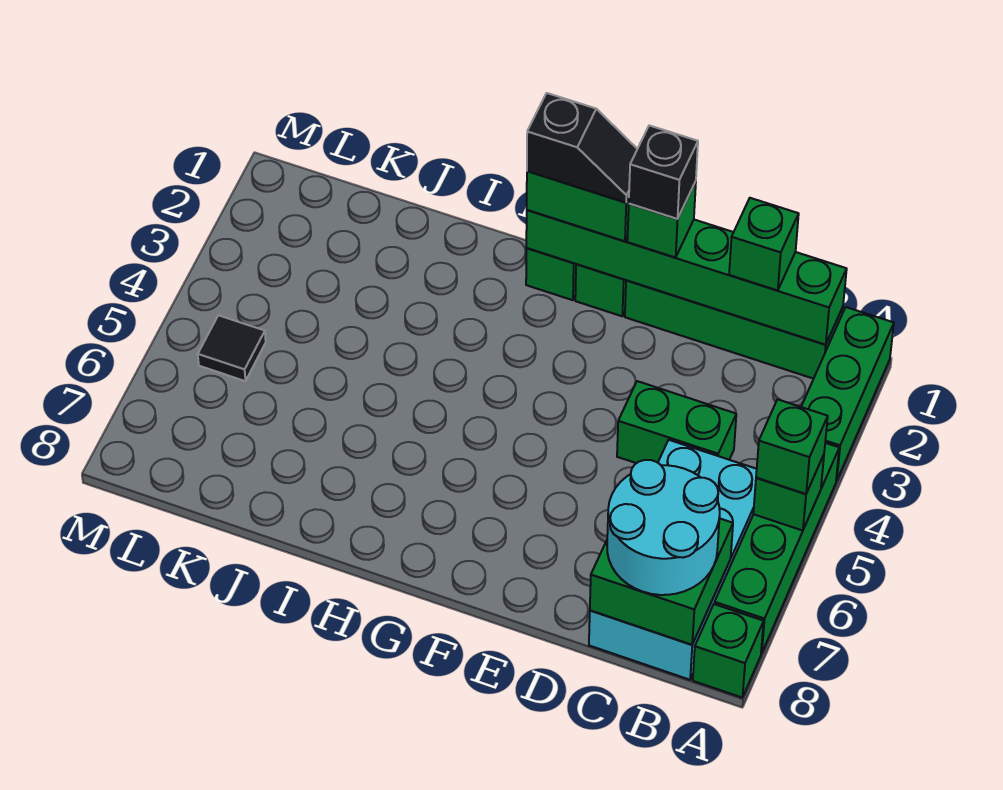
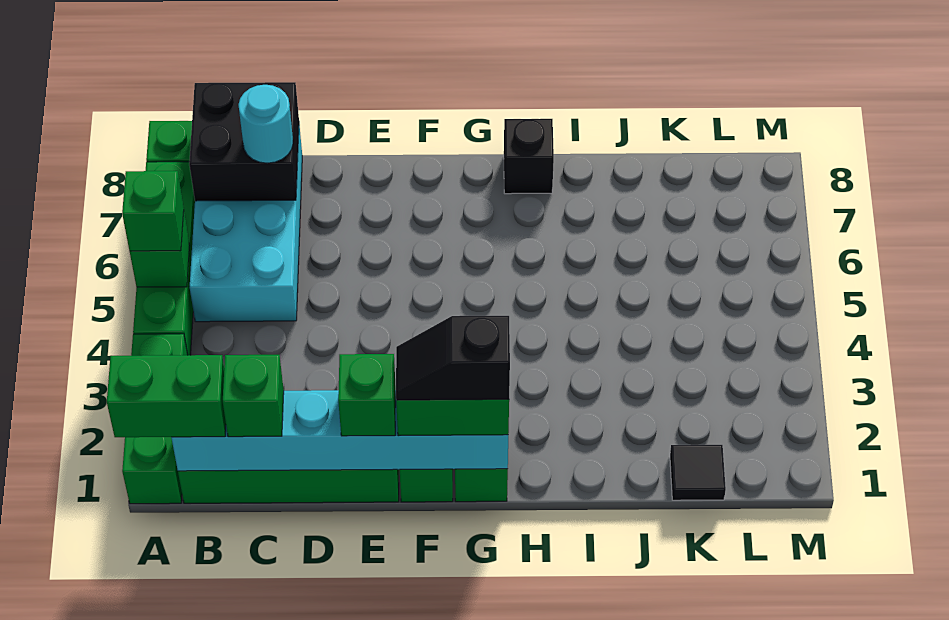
green brick B1:G1 level 2 -> cyan brick B1:G1 level 2
green brick B7:C8 level 2 -> black brick B7:C8 level 2
cyan round brick B7:C8 level 3 -> cyan round brick C7 level 3
green brick C4:D4 level 1 -> green brick A1:B1 level 3
black brick E1 level 4 -> black brick H8 level 1
black tile L5 level 1 -> black tile K1 level 1

